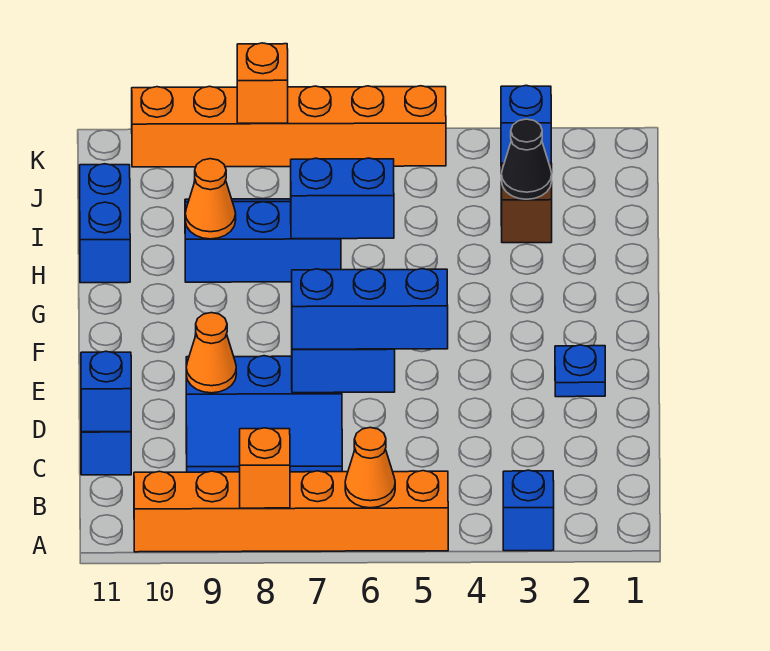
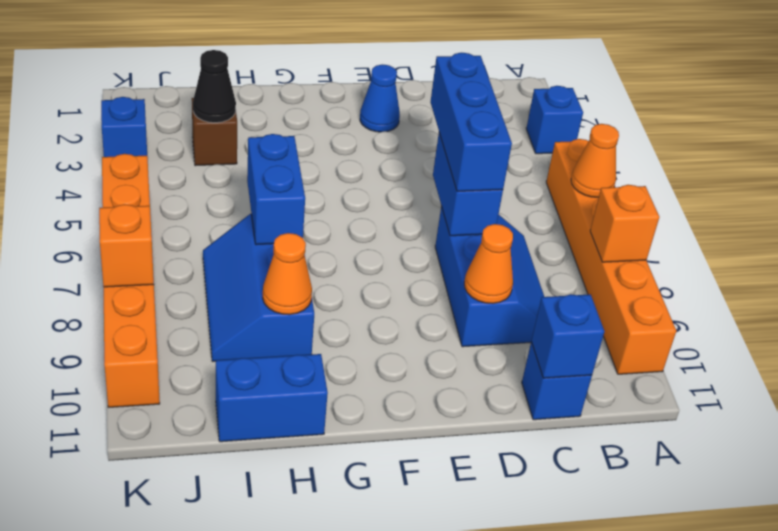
blue plate E2 level 1 -> blue cone E2 level 1

